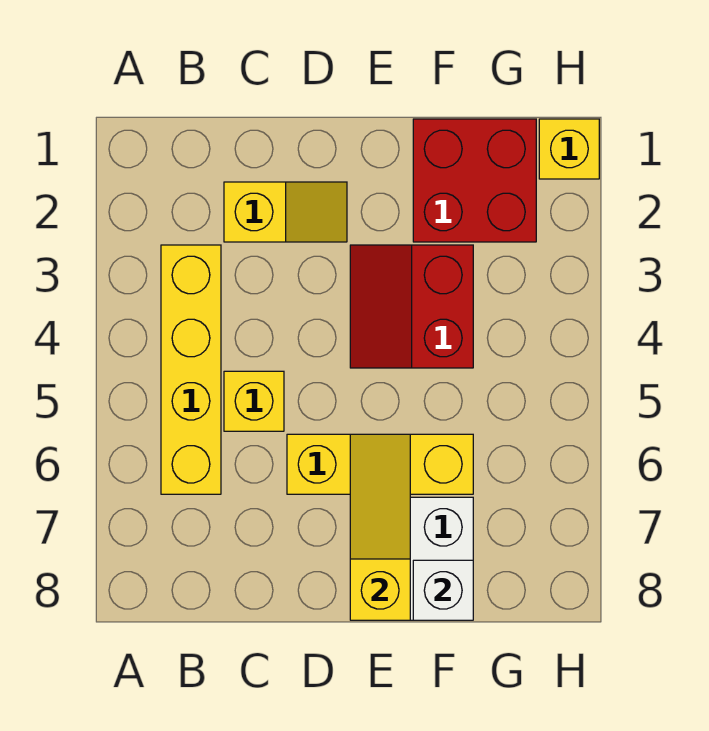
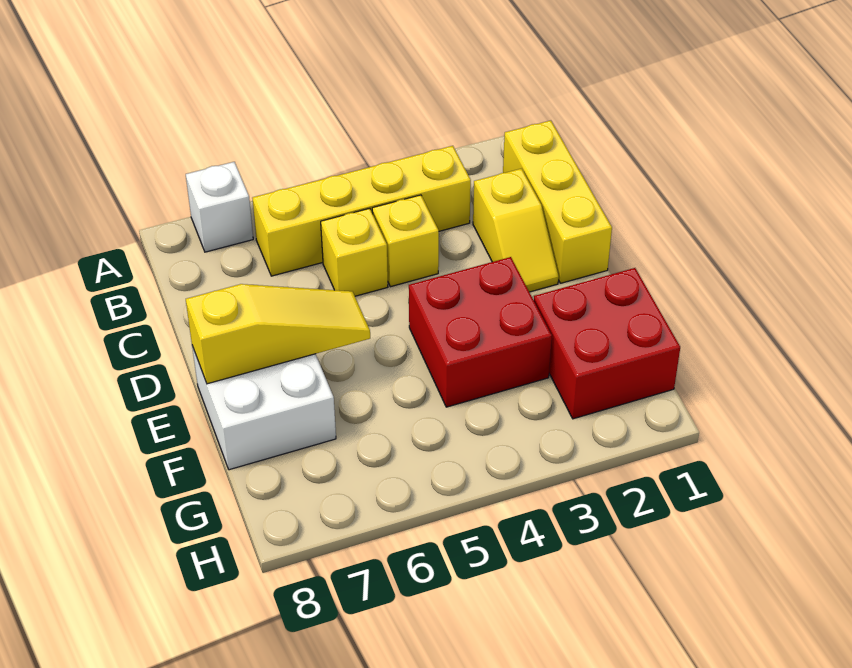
yellow brick D6:F6 level 1 -> yellow brick B1:D1 level 1
red slope E3:F4 level 1 top F -> red brick E3:F4 level 1
white brick F8 level 2 -> white brick A7 level 1
yellow brick H1 level 1 -> yellow brick C4 level 1

